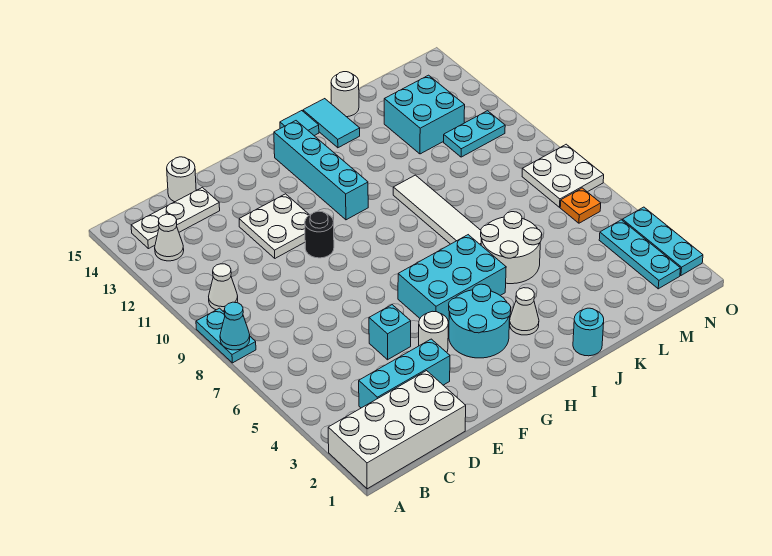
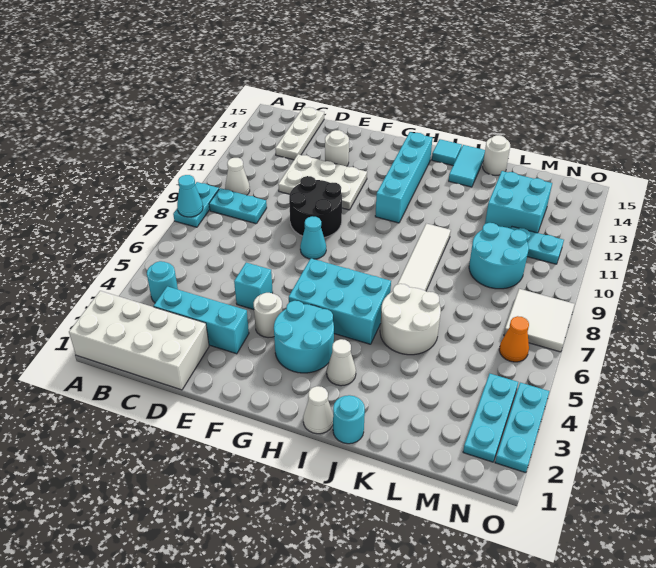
none -> cyan round brick B4 level 1
none -> cyan plate B9:C9 level 1
white cone B13 level 1 -> white cone I1 level 1
white plate B14:D14 level 1 -> white plate C13:C15 level 1
white round brick D15 level 1 -> white round brick E13 level 1
white plate E11:F12 level 1 -> white plate D11:F12 level 1
none -> cyan cone F8 level 1
black round brick F10 level 1 -> black round brick E9:F10 level 1
none -> cyan round brick L9:M10 level 1
orange plate N6 level 1 -> orange cone N6 level 1
white plate N7:O8 level 1 -> white tile N7:O8 level 1

